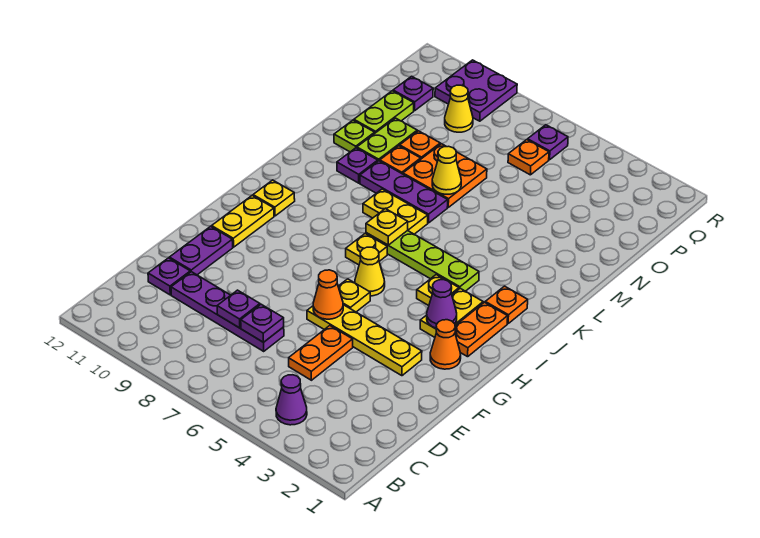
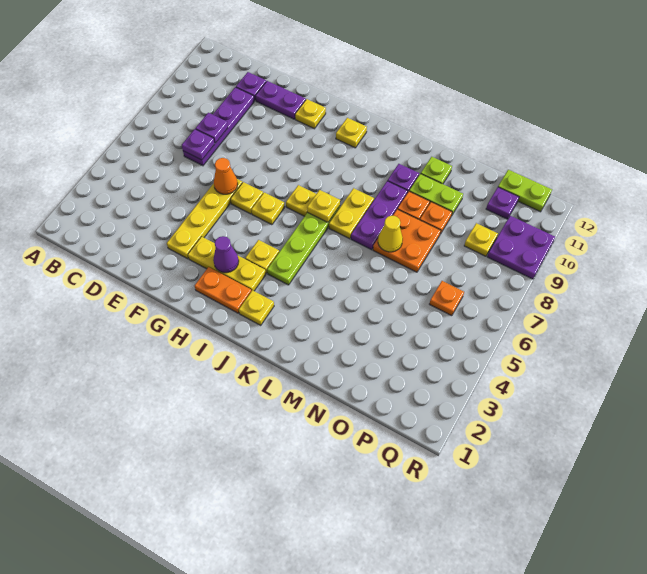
purple cone B4 level 1 -> none
orange plate D5:E5 level 1 -> none
orange cone G2 level 1 -> none
yellow plate G11:H11 level 1 -> yellow plate G11 level 1
yellow plate H3:I3 level 1 -> yellow plate G3:I3 level 1
yellow cone H6 level 1 -> yellow plate H6 level 1
orange plate J2 level 1 -> yellow plate J2 level 1
lime plate N11:O11 level 1 -> lime plate P12:Q12 level 1
yellow cone P9 level 1 -> yellow plate P9 level 1
purple plate Q6 level 1 -> none

